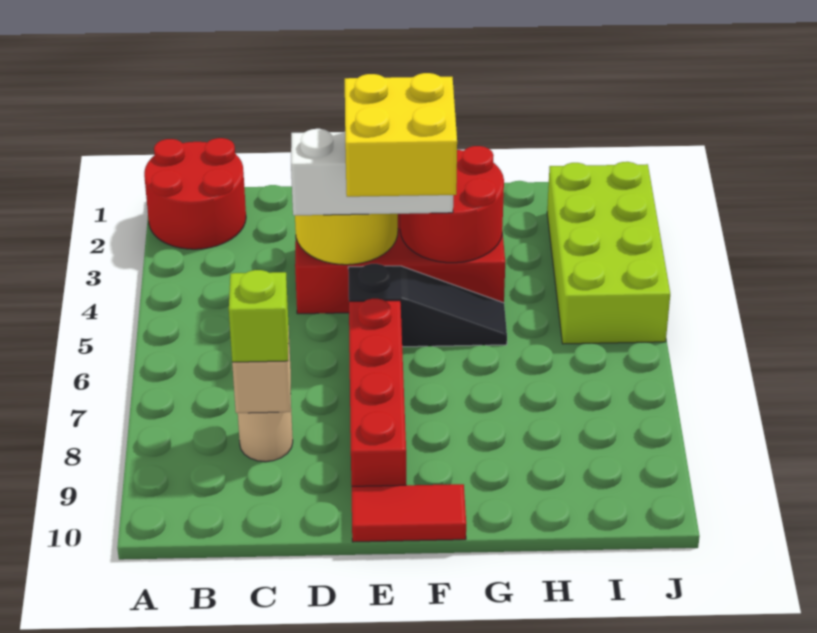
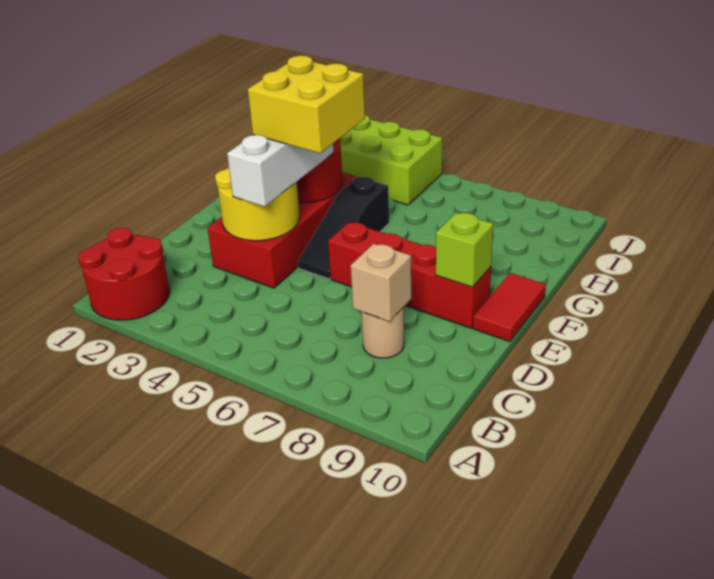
lime brick C8 level 3 -> lime brick E9 level 2
black slope E5:G5 level 1 top E -> black slope E5:G5 level 1 top G

